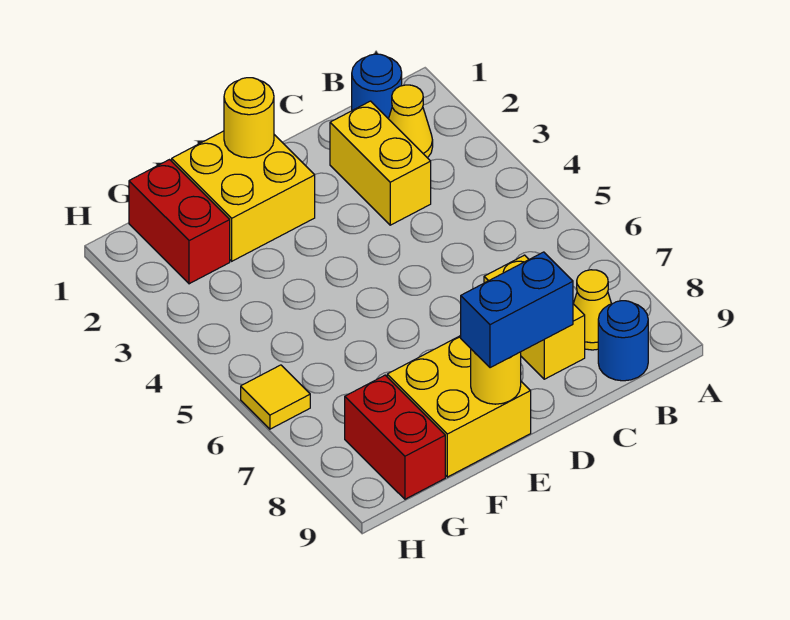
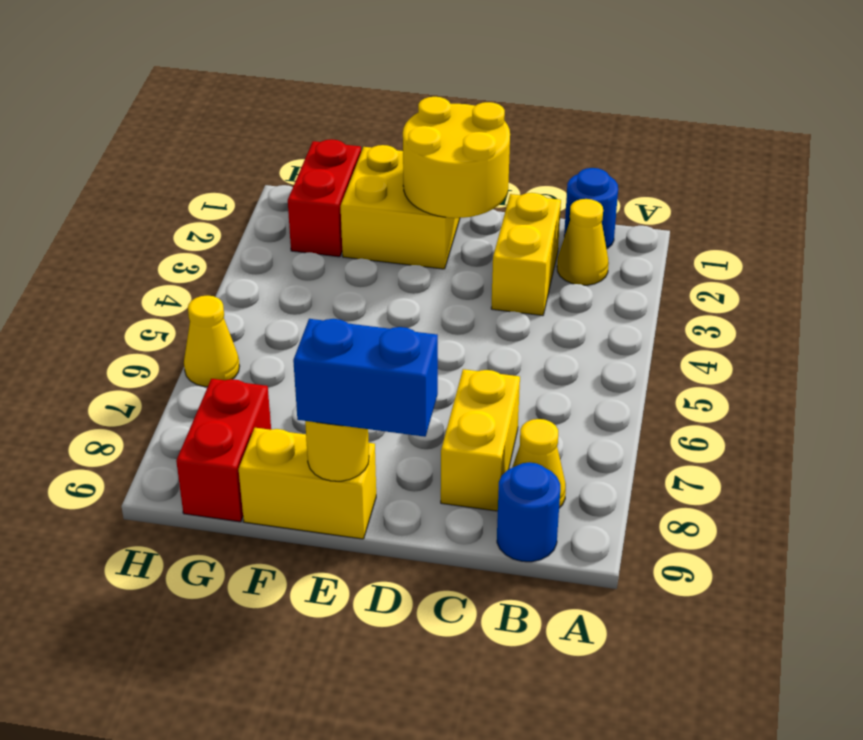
yellow round brick E1 level 2 -> yellow round brick D1:E2 level 2
yellow brick E8:F9 level 1 -> yellow brick E9:F9 level 1
yellow tile H6 level 1 -> yellow cone H6 level 1

